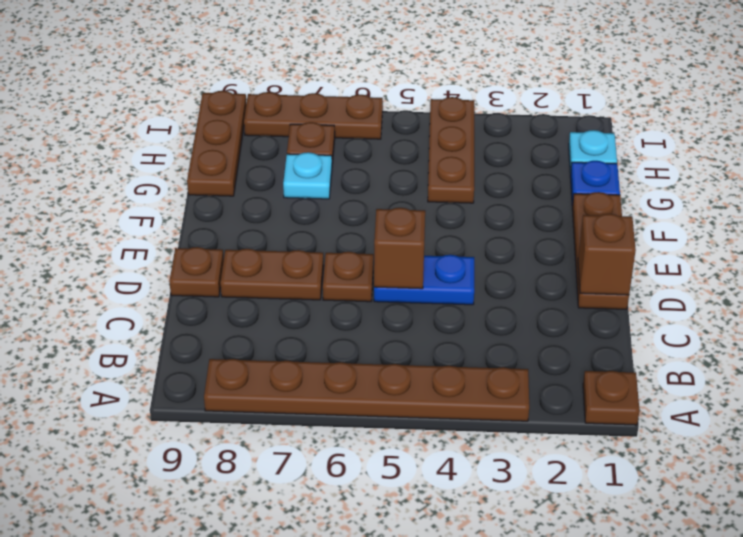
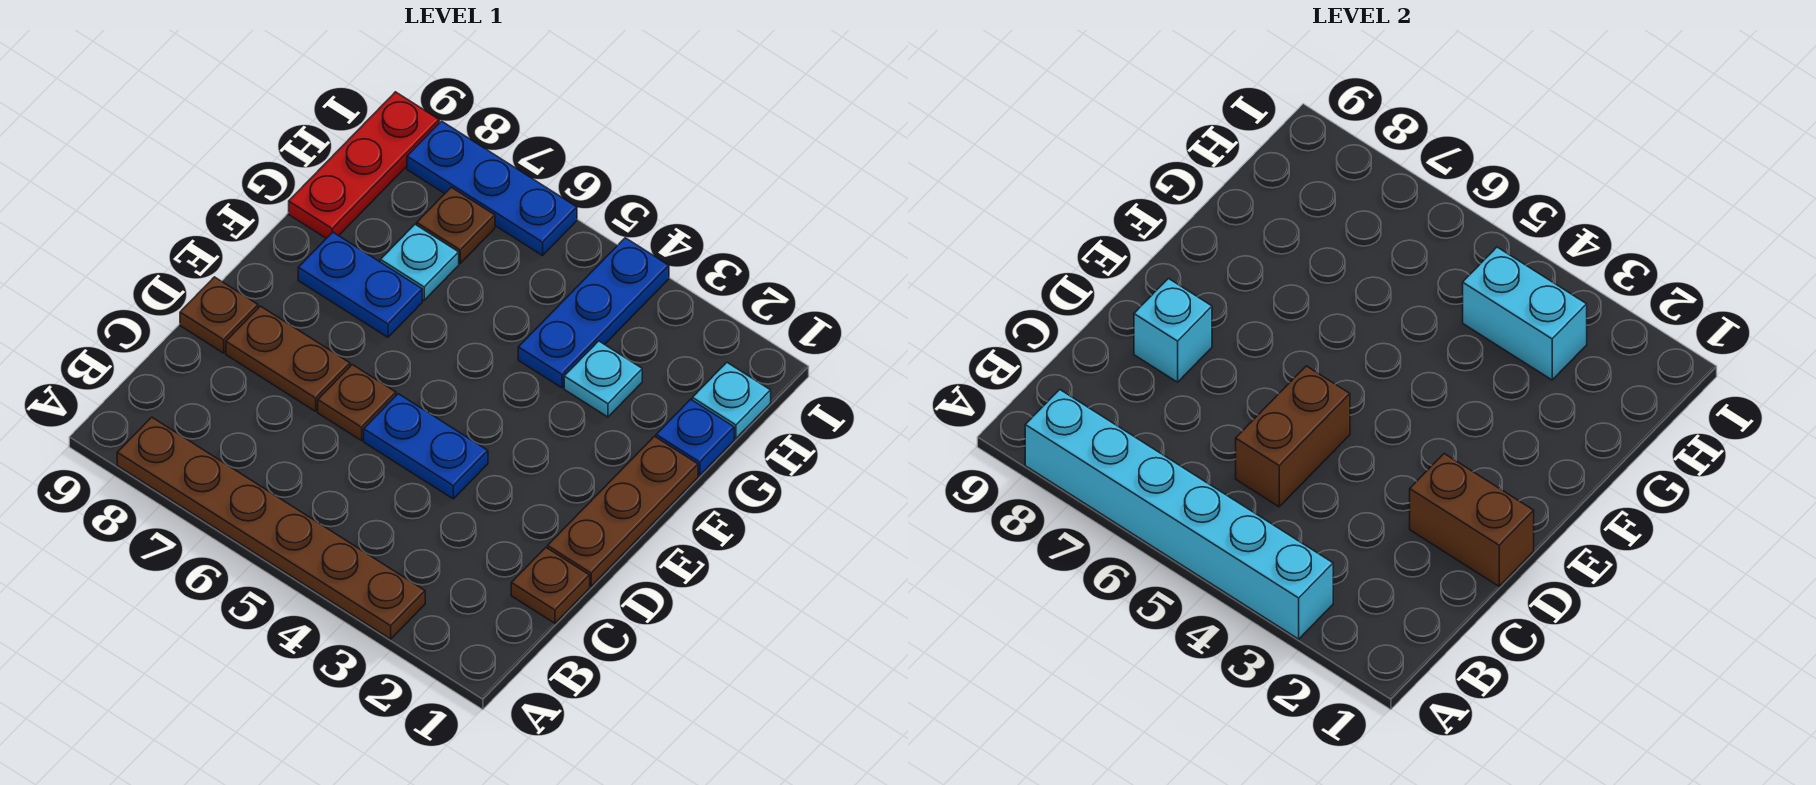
brown plate A1 level 1 -> brown plate C1 level 1
none -> cyan brick A3:A8 level 2
brown brick D1 level 2 -> brown brick D1:D2 level 2
brown brick D5 level 2 -> brown brick C5:D5 level 2
none -> cyan brick D8 level 2
none -> blue plate F7:F8 level 1
none -> cyan plate G3 level 1
brown plate G4:I4 level 1 -> blue plate G4:I4 level 1
brown plate G9:I9 level 1 -> red plate G9:I9 level 1
none -> cyan brick H3:H4 level 2
brown plate I6:I8 level 1 -> blue plate I6:I8 level 1

